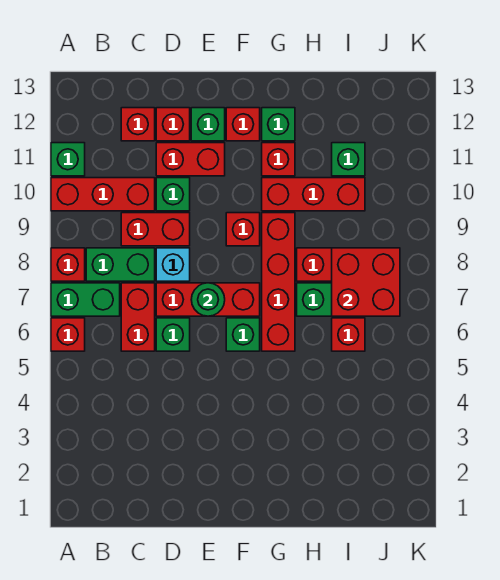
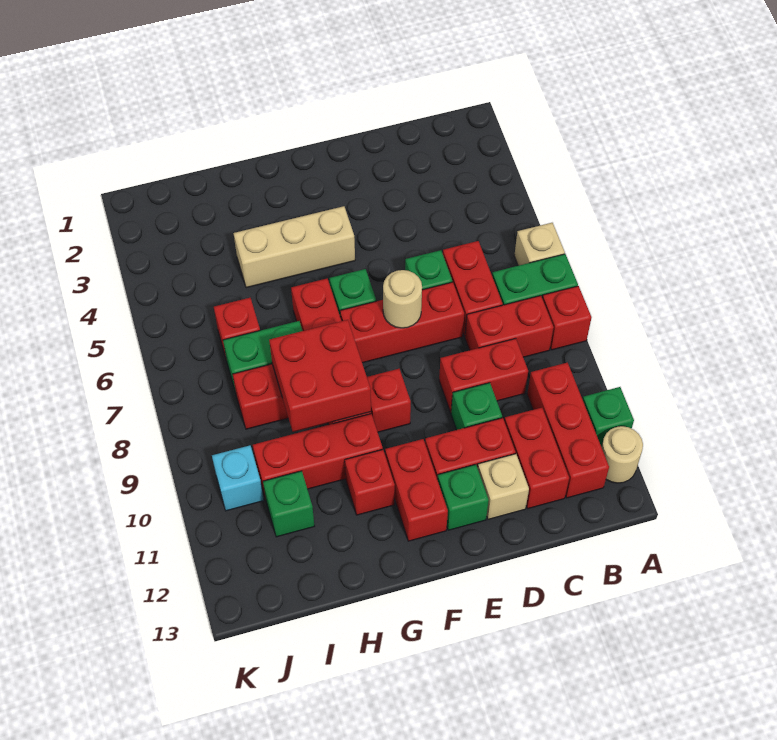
red brick A6 level 1 -> tan brick A6 level 1
red brick A10:C10 level 1 -> red brick B10:B12 level 1
none -> tan round brick A12 level 1
green brick B8:C8 level 1 -> red brick B8:C8 level 1
red brick C12 level 1 -> red brick C11:C12 level 1
cyan brick D8 level 1 -> cyan brick J10 level 1
red brick D12 level 1 -> tan brick D12 level 1
green round brick E7 level 2 -> tan round brick E7 level 2
none -> tan brick F4:H4 level 1
red brick F12 level 1 -> red brick F11:F12 level 1
green brick G12 level 1 -> none
red brick I7:J8 level 2 -> red brick G8:H9 level 2

